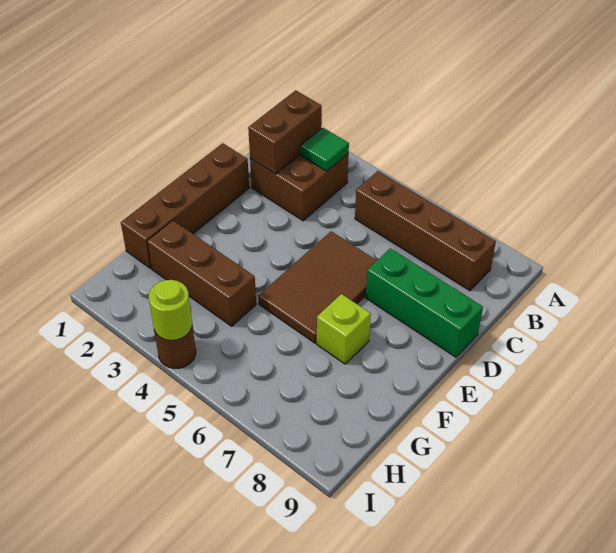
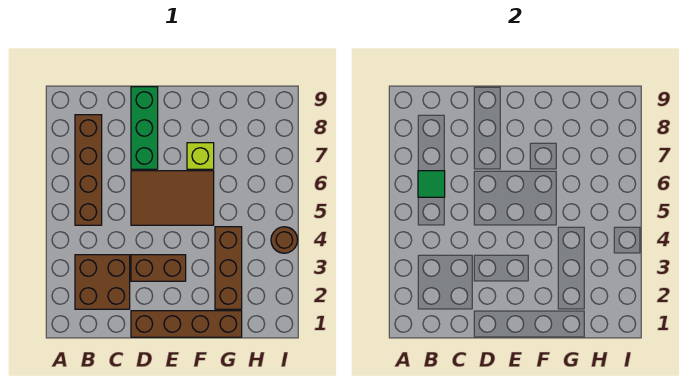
brown brick B2:C2 level 2 -> brown brick D3:E3 level 1
green tile B3 level 2 -> green tile B6 level 2
lime round brick I4 level 2 -> none

